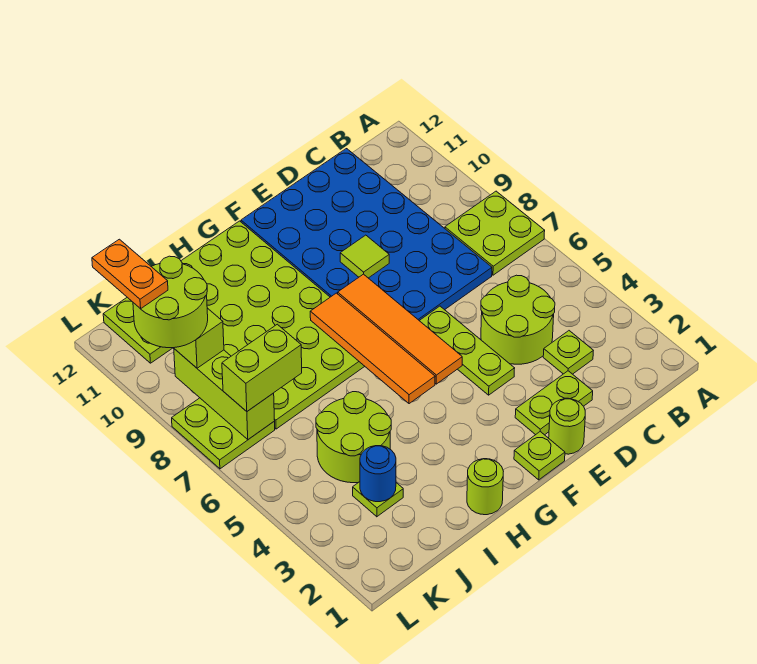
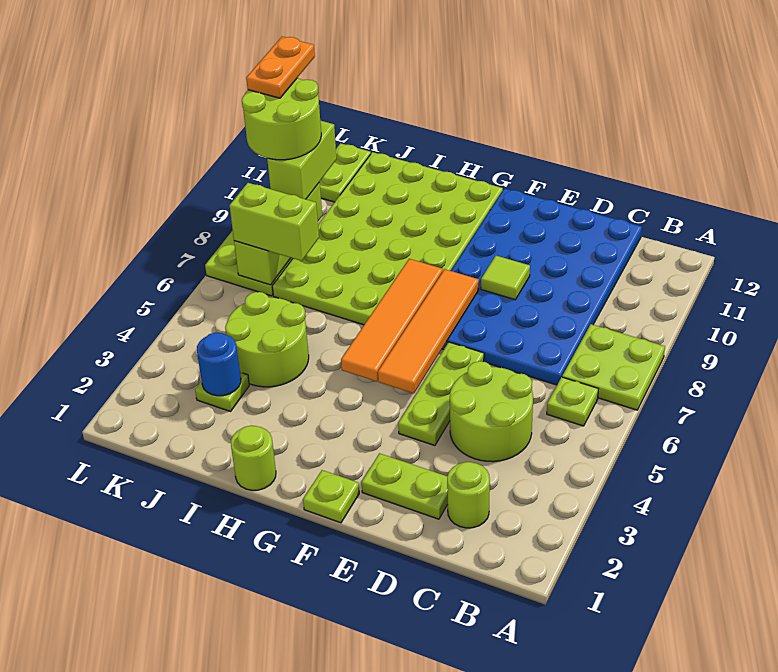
lime plate C3 level 1 -> lime plate B6 level 1
lime round brick E1 level 1 -> lime round brick C2 level 1

